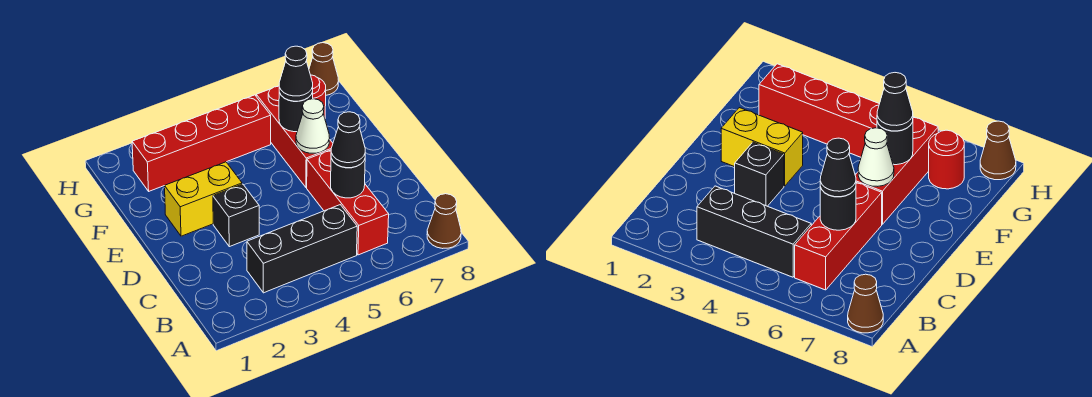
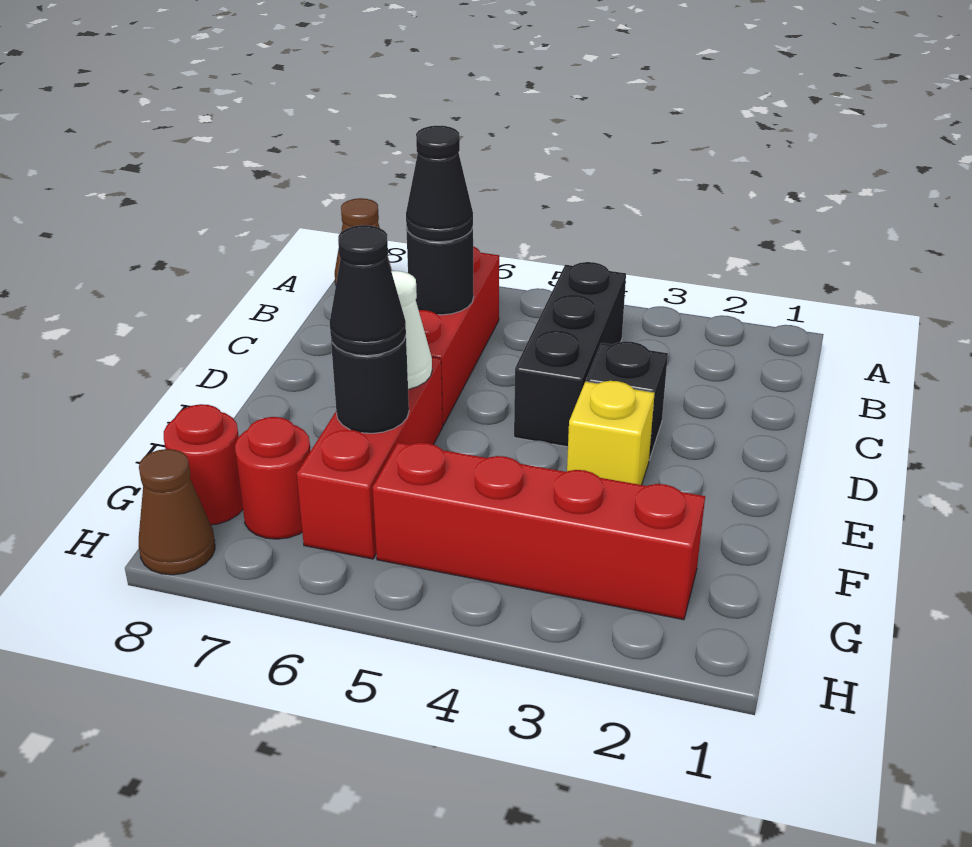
black brick B3:B5 level 1 -> black brick B4:D4 level 1
yellow brick E2:E3 level 1 -> yellow brick E3 level 1
none -> red round brick G8 level 1

